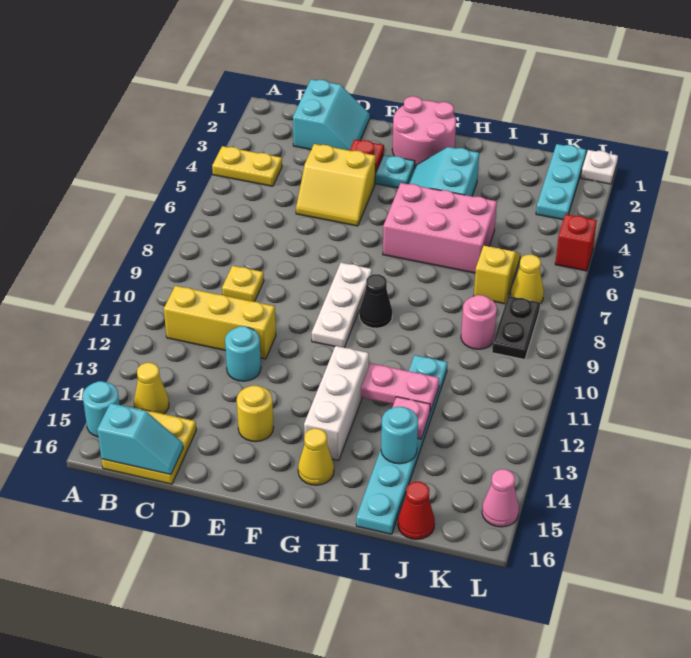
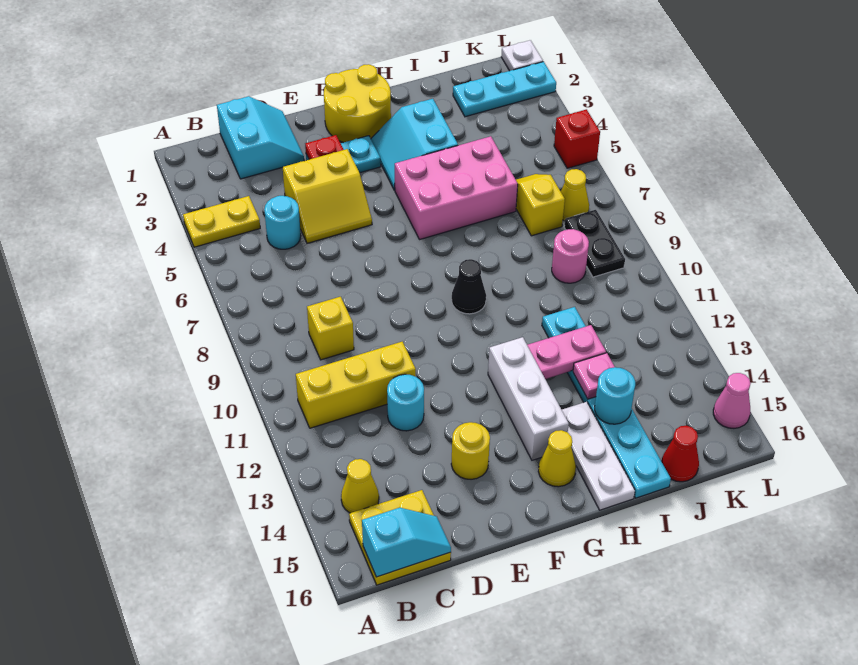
cyan round brick A15 level 1 -> cyan round brick C5 level 1
yellow plate C9 level 1 -> yellow brick C9 level 1
pink round brick F1:G2 level 1 -> yellow round brick F1:G2 level 1
white plate F8:F10 level 1 -> white plate H14:H16 level 1
cyan plate K1:K3 level 1 -> cyan plate J2:L2 level 1

